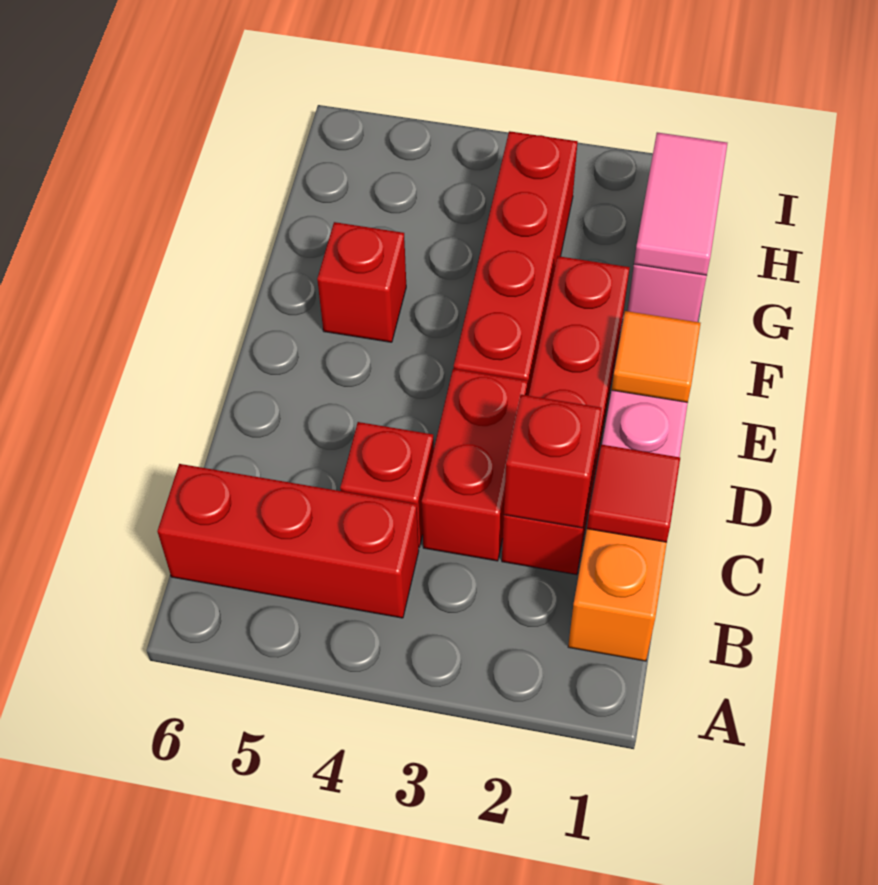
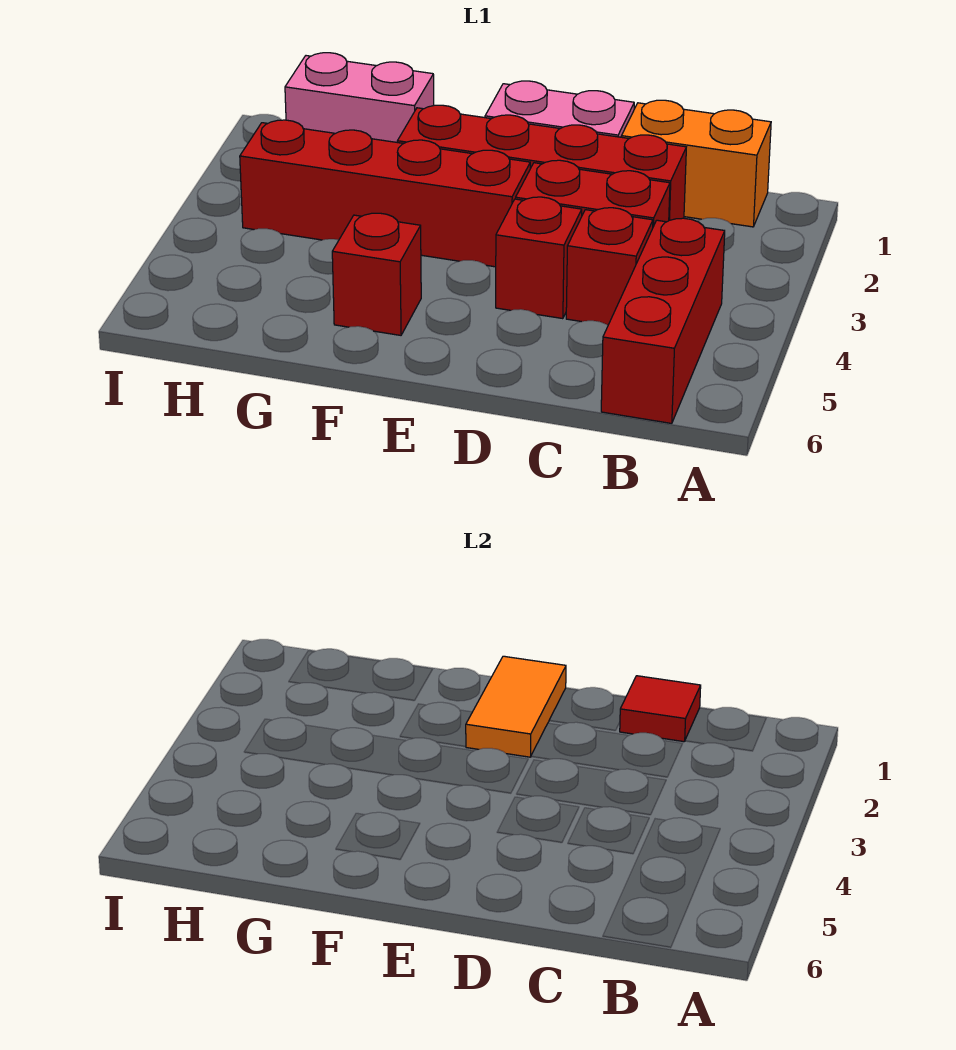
red brick C2 level 2 -> red brick D4 level 1
orange tile E1 level 2 -> orange tile E1:E2 level 2
pink tile G1:H1 level 2 -> none

